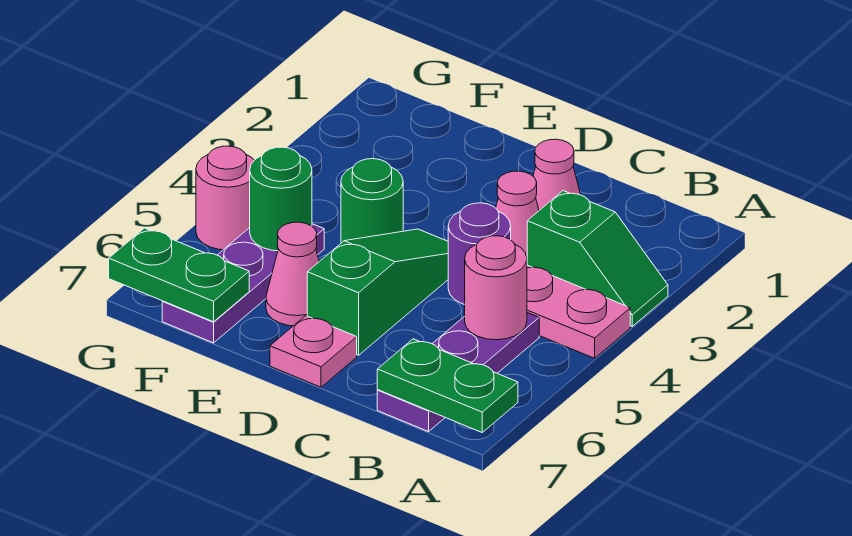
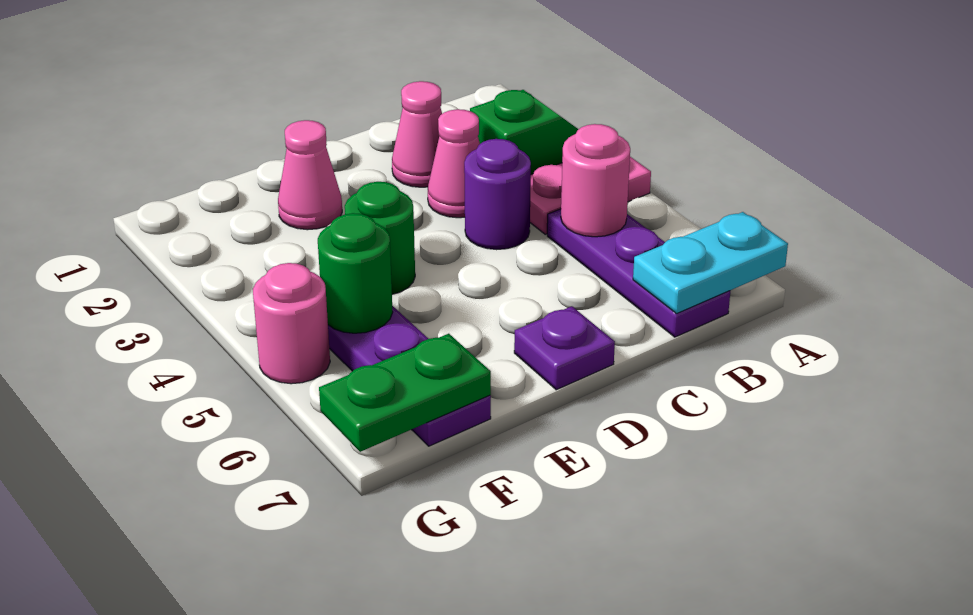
green plate A7:B7 level 2 -> cyan plate A7:B7 level 2
green slope D4:D6 level 1 top 6 -> none
pink plate D7 level 1 -> purple plate D7 level 1
pink cone E6 level 1 -> pink cone E2 level 1

